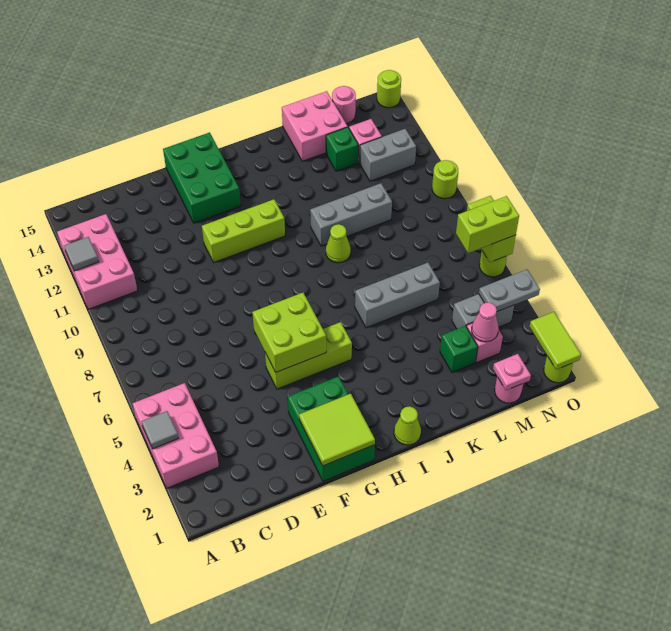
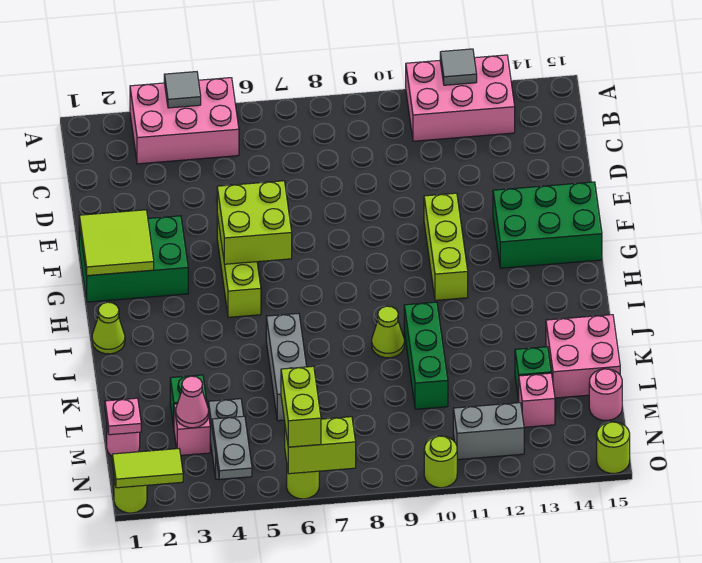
grey brick J10:L10 level 1 -> green brick J10:L10 level 1
grey brick M12:N12 level 1 -> grey brick N11:N12 level 1

